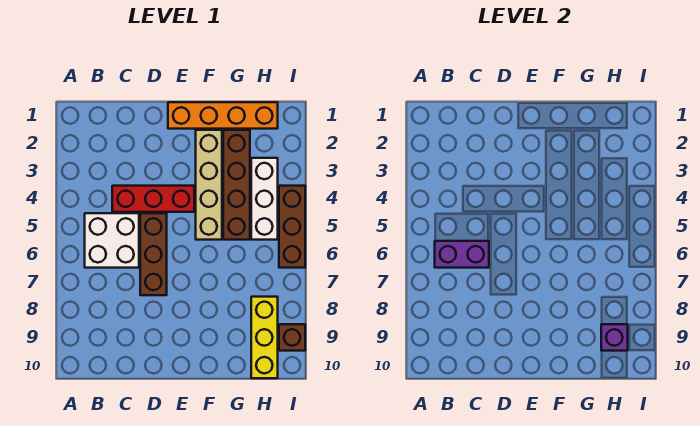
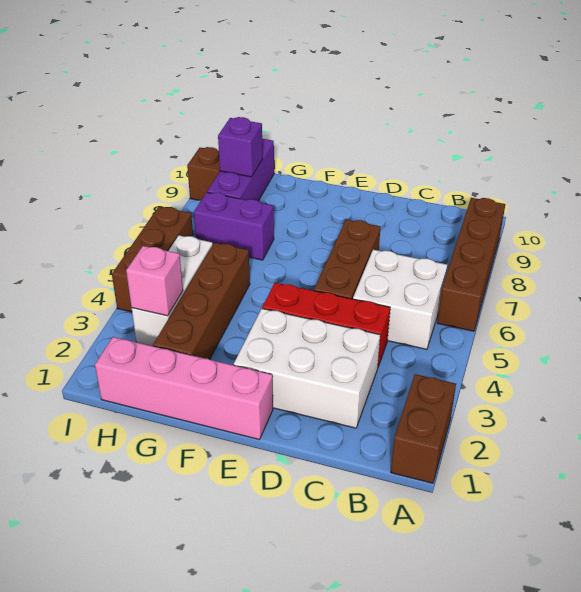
none -> brown brick A1:A2 level 1
none -> brown brick A6:A9 level 1
purple brick B6:C6 level 2 -> purple brick G7:H7 level 1
none -> white brick C2:E3 level 1
orange brick E1:H1 level 1 -> pink brick E1:H1 level 1
tan brick F2:F5 level 1 -> none
none -> pink brick H3 level 2
yellow brick H8:H10 level 1 -> purple brick H8:H10 level 1

